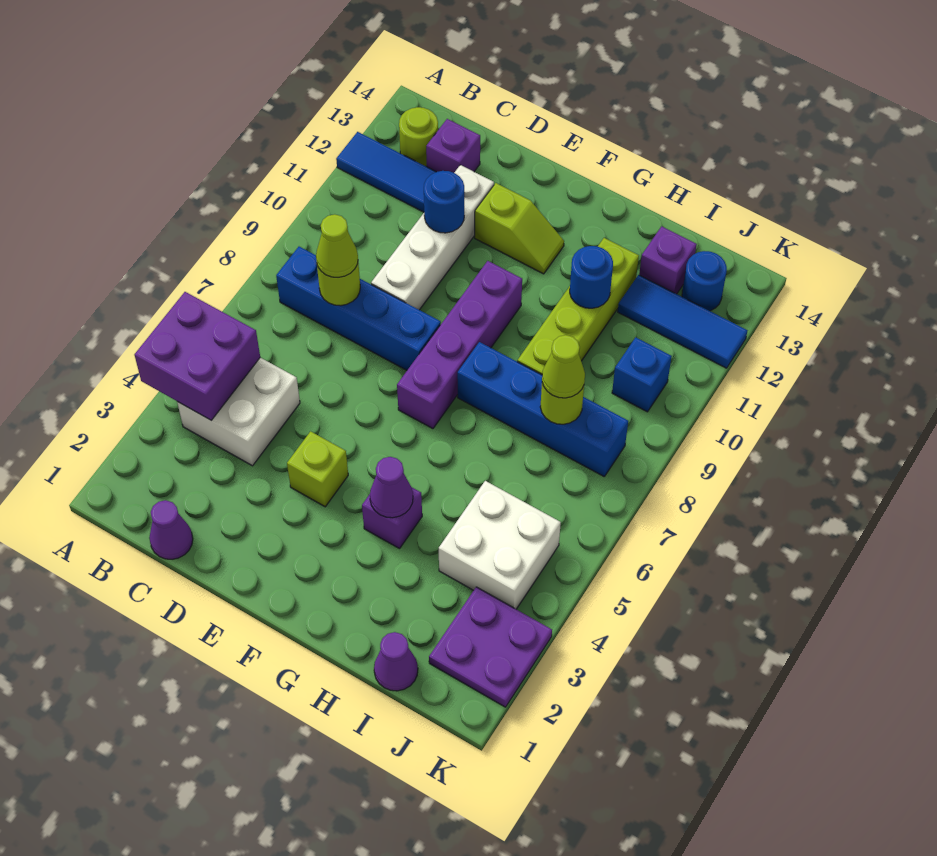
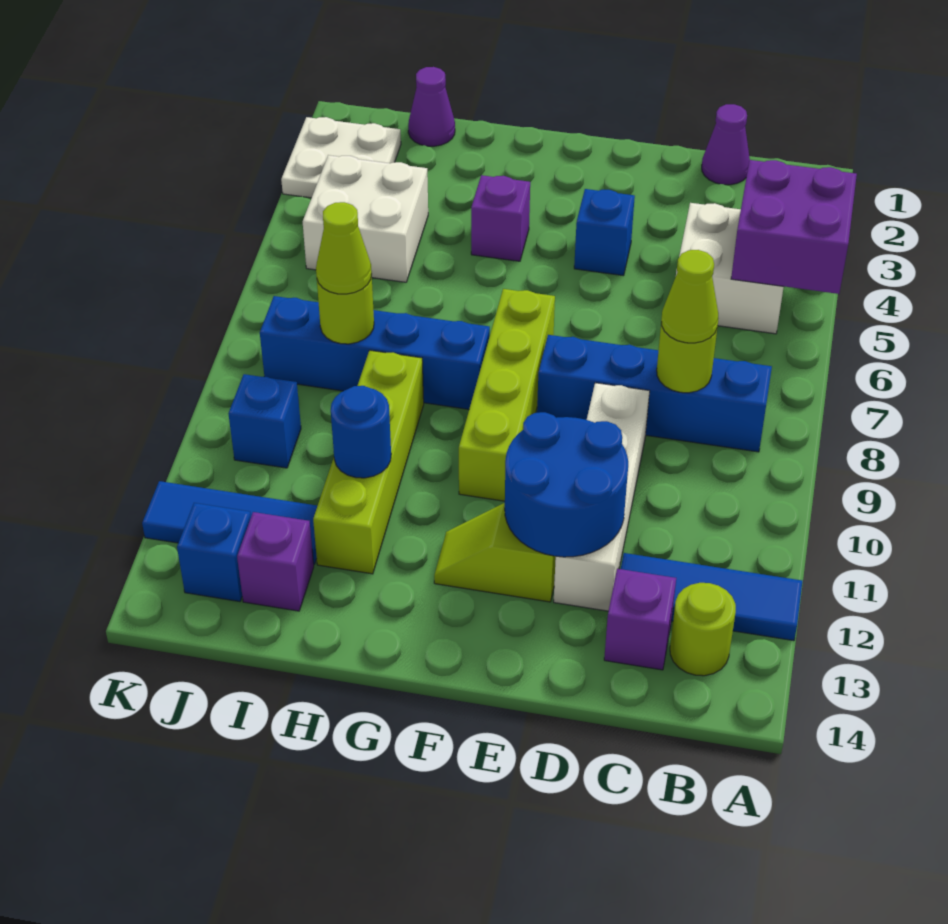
blue round brick D11 level 2 -> blue round brick D11:E12 level 2
lime brick E4 level 1 -> blue brick E4 level 1
purple brick F7:F10 level 1 -> lime brick F7:F10 level 1
purple cone G4 level 2 -> none
purple plate J2:K3 level 1 -> white plate J2:K3 level 1
blue round brick J13 level 1 -> blue brick J13 level 1

